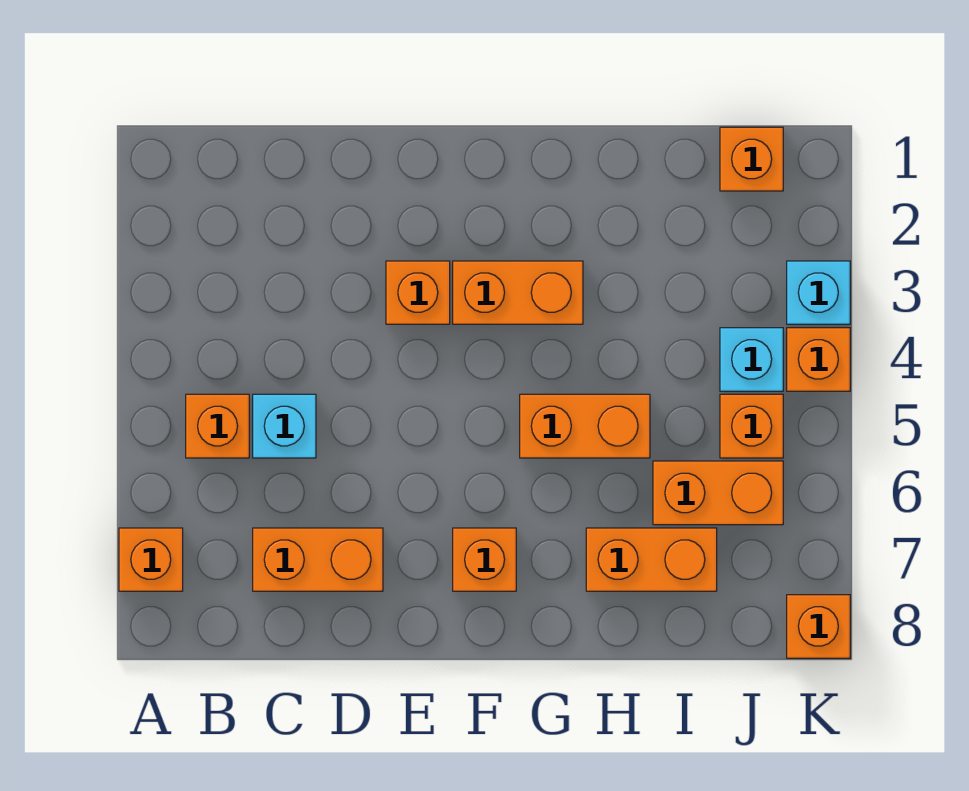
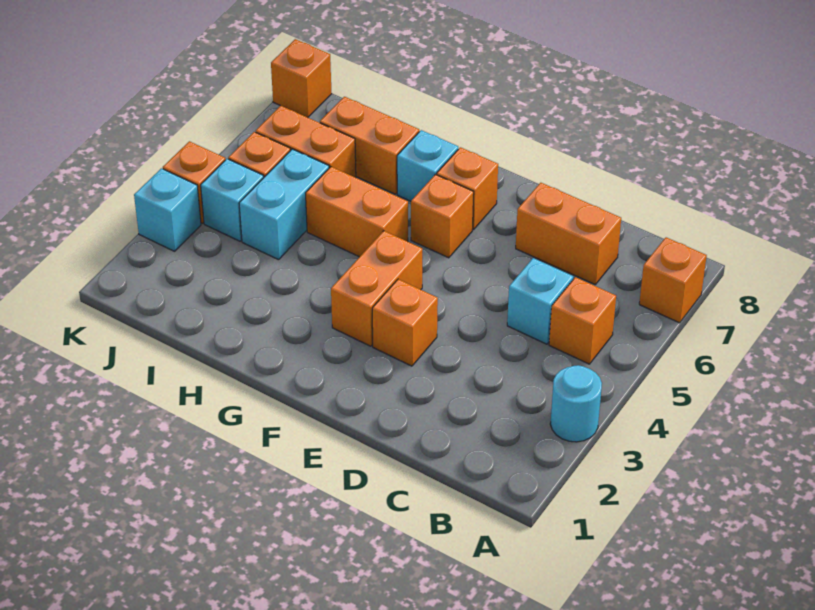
none -> cyan round brick A3 level 1
orange brick F3:G3 level 1 -> orange brick F3:F4 level 1
none -> cyan brick G7 level 1
none -> cyan brick I4:I5 level 1
orange brick J1 level 1 -> orange brick F6 level 1

